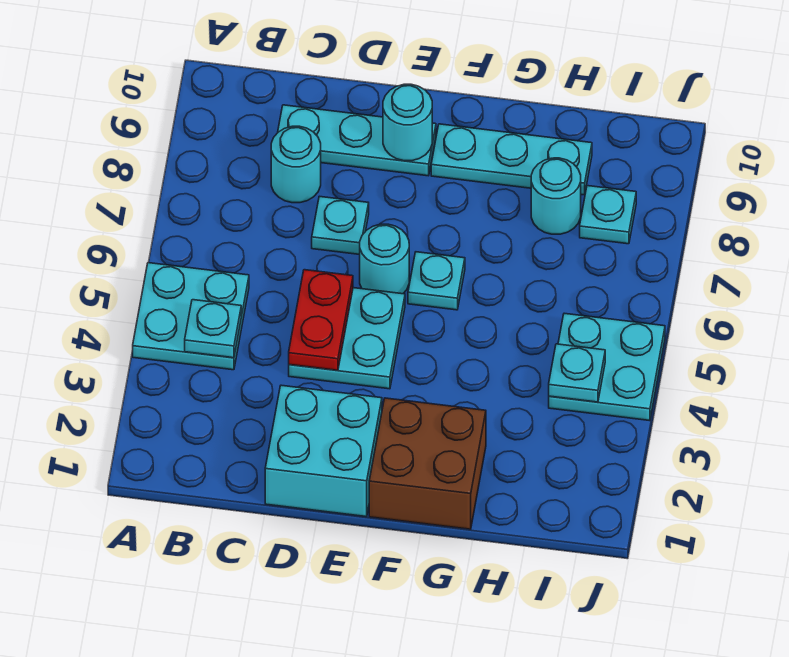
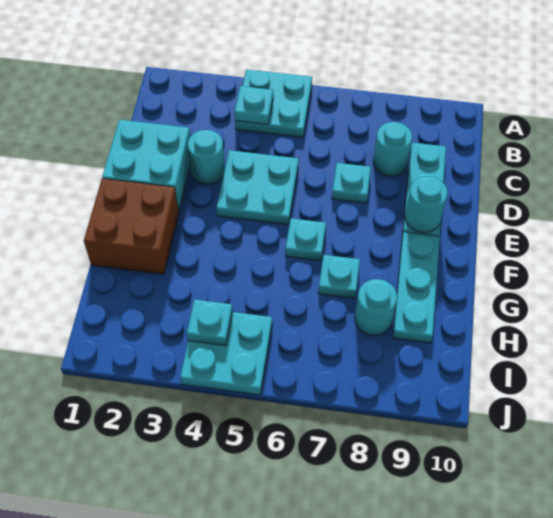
red plate D4:D5 level 2 -> none
cyan round brick E6 level 1 -> cyan round brick D3 level 1
cyan plate I8 level 1 -> cyan plate G7 level 1

